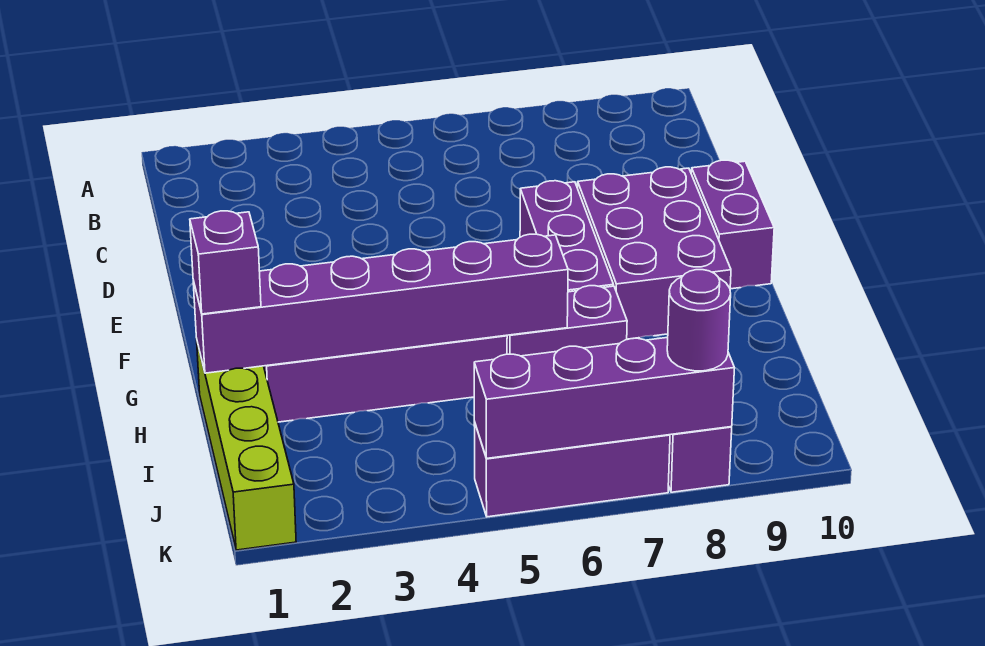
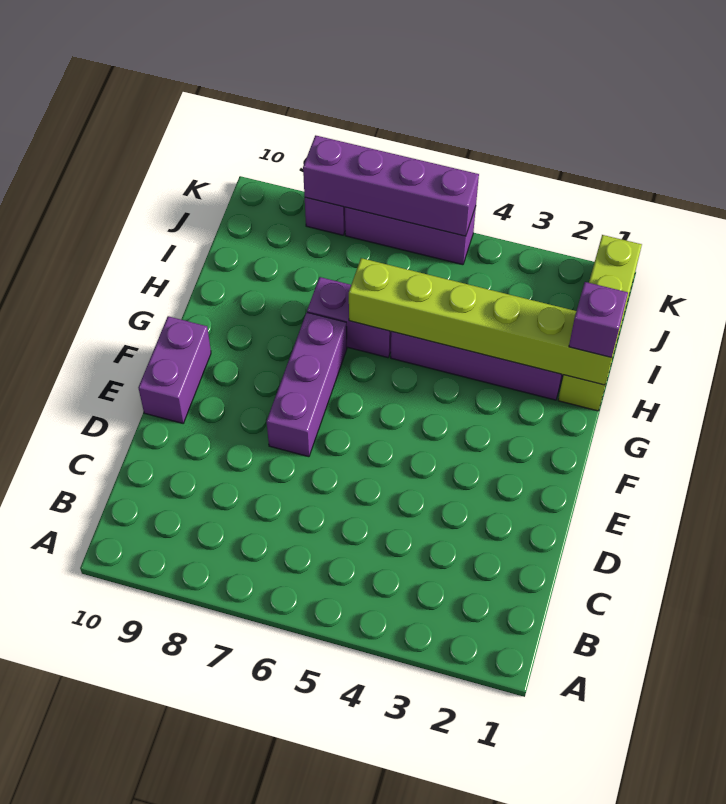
purple brick E8:G9 level 1 -> none
purple brick H1:H6 level 2 -> lime brick H1:H6 level 2
purple round brick K8 level 3 -> none

